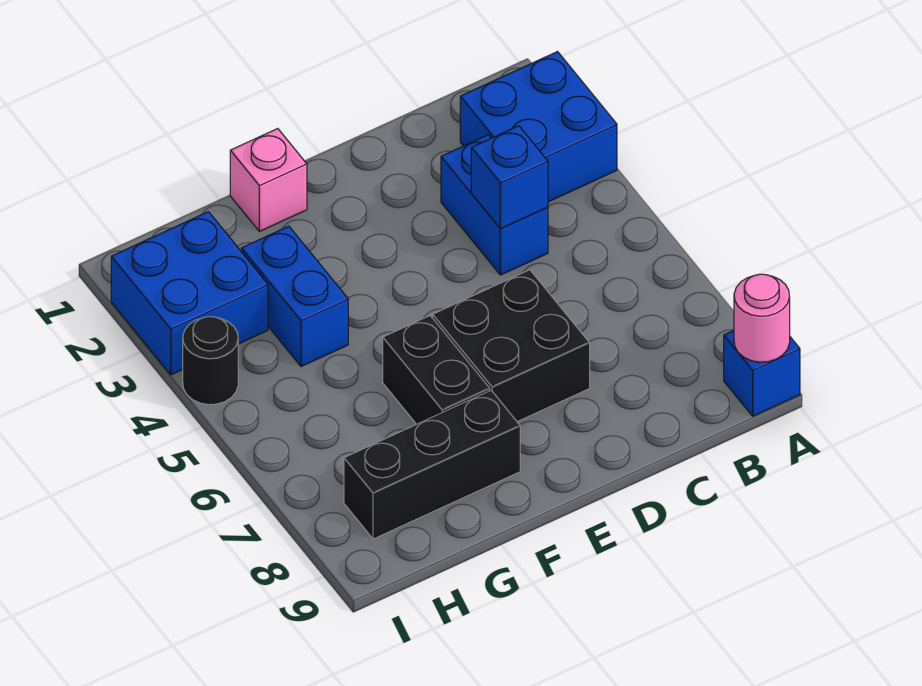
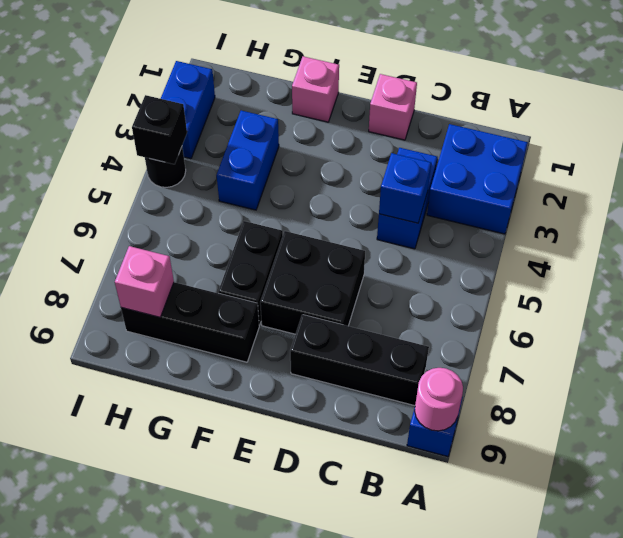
none -> black brick B8:D8 level 1
none -> pink brick D1 level 1
blue brick H2:I3 level 1 -> blue brick I2:I3 level 1
none -> pink brick H8 level 2
none -> black brick I4 level 2

